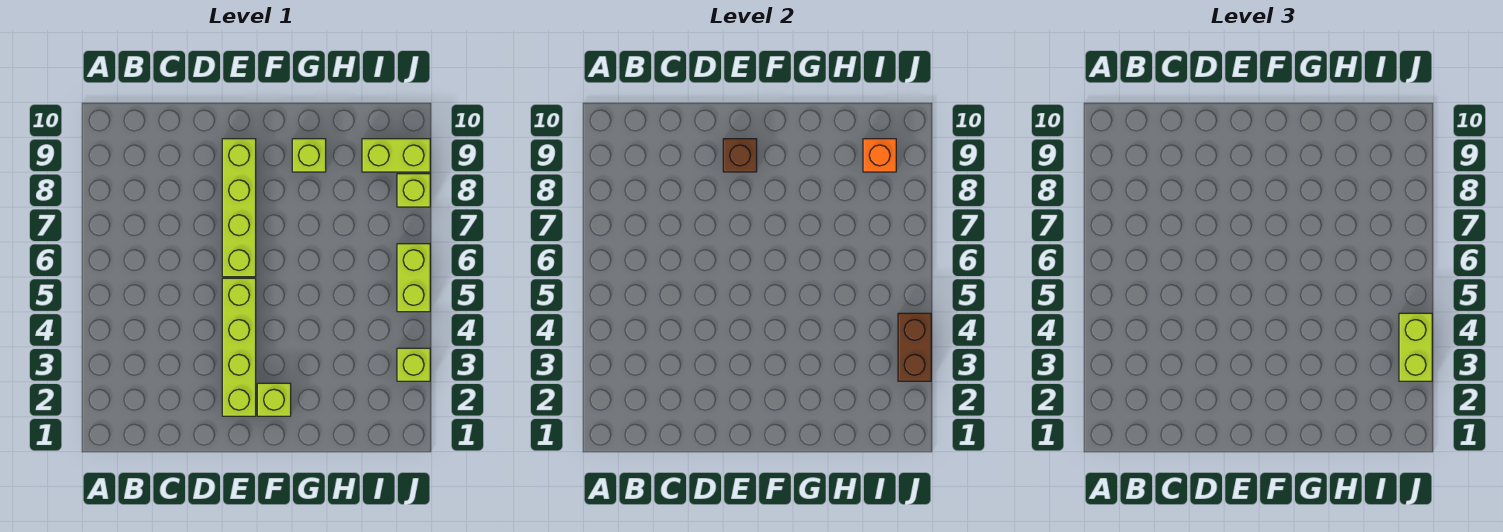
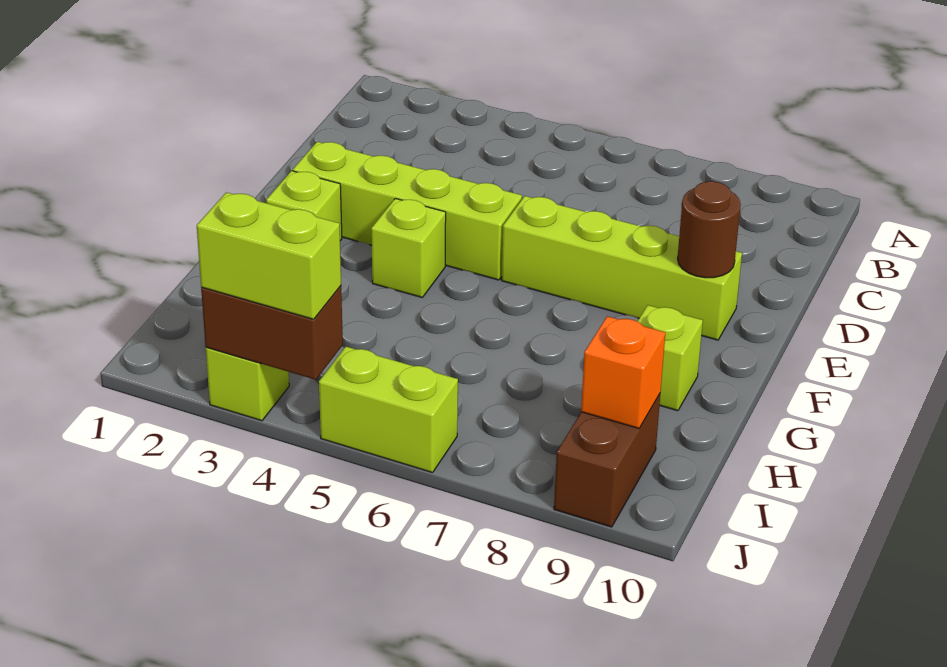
brown brick E9 level 2 -> brown round brick E9 level 2
lime brick I9:J9 level 1 -> brown brick I9:J9 level 1
lime brick J8 level 1 -> lime brick F4 level 1

